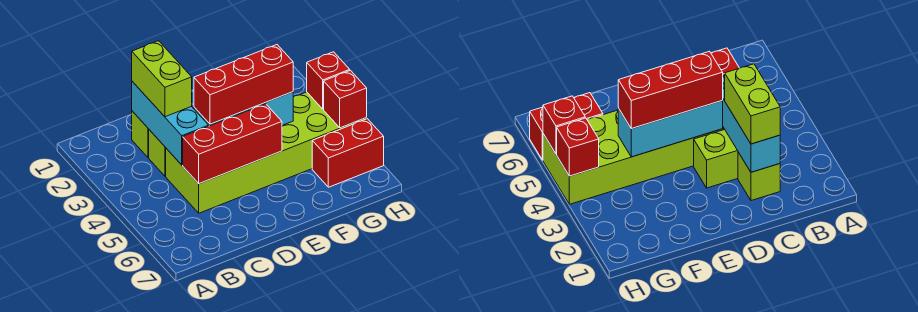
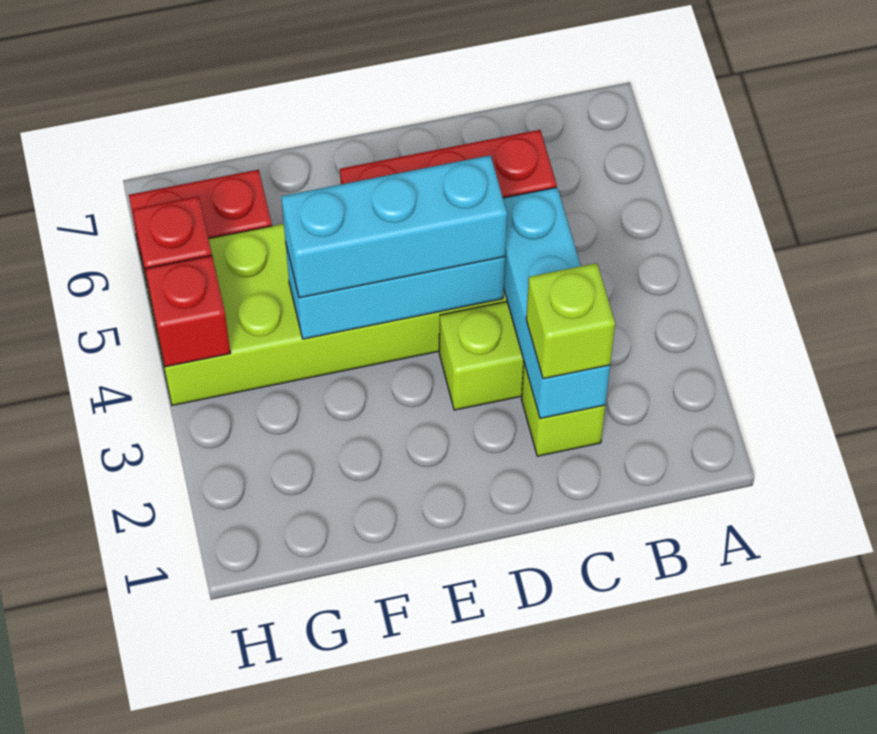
lime brick C2:C3 level 3 -> lime brick C2 level 3
red brick D4:F4 level 3 -> cyan brick D4:F4 level 3

